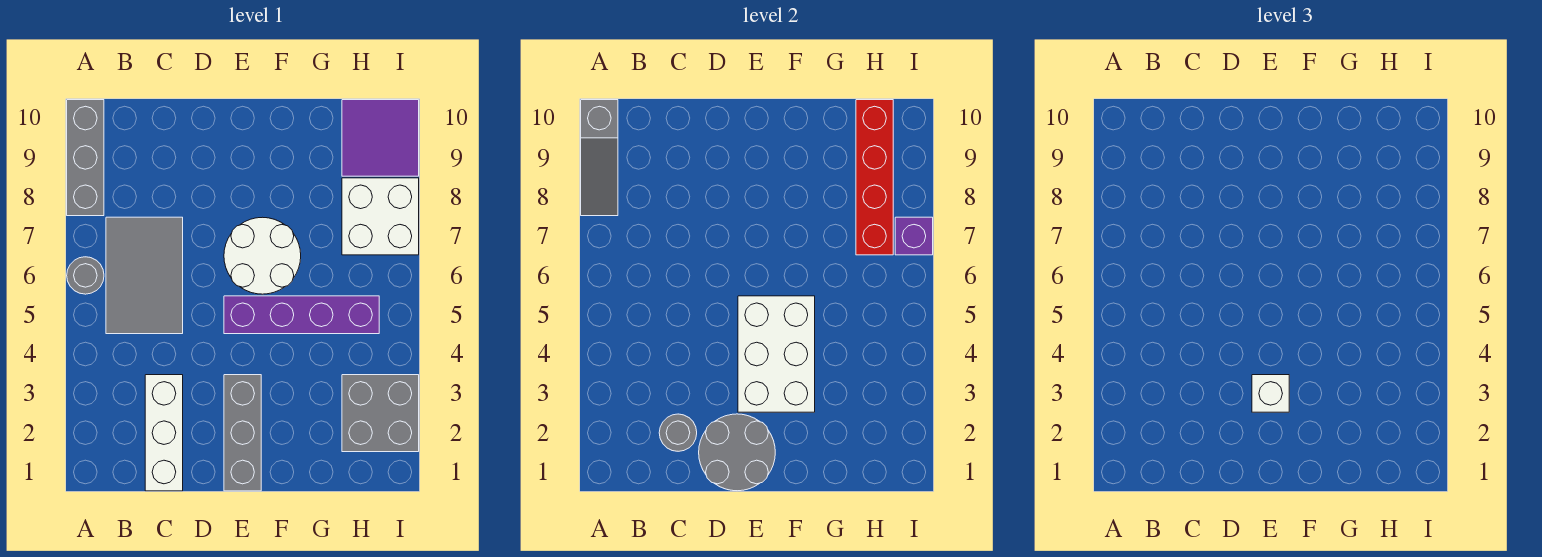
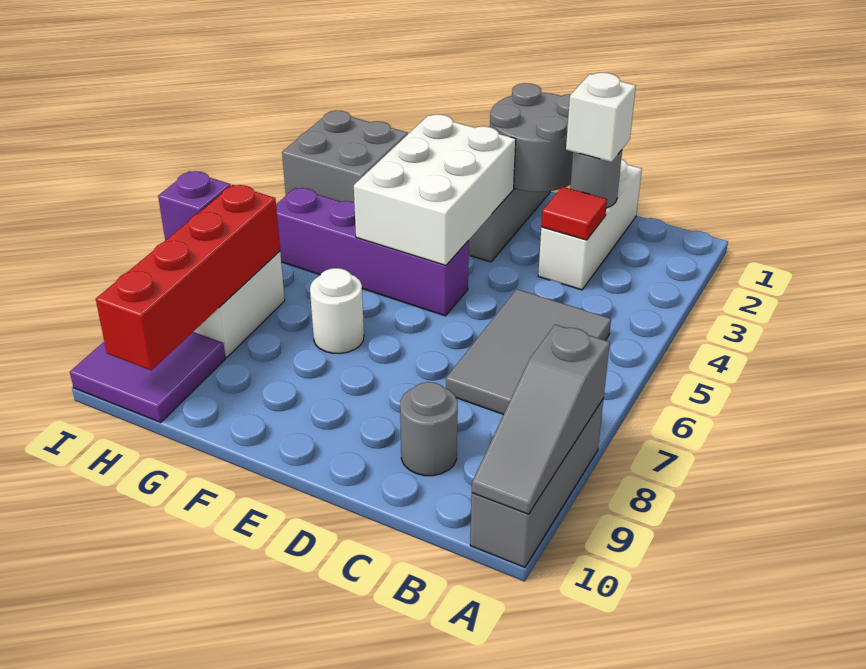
grey round brick A6 level 1 -> grey round brick C9 level 1
grey slope A8:A10 level 2 top 10 -> grey slope A8:A10 level 2 top 8
none -> red tile C3 level 2
white brick E3 level 3 -> white brick C2 level 3
white round brick E6:F7 level 1 -> white round brick F7 level 1

